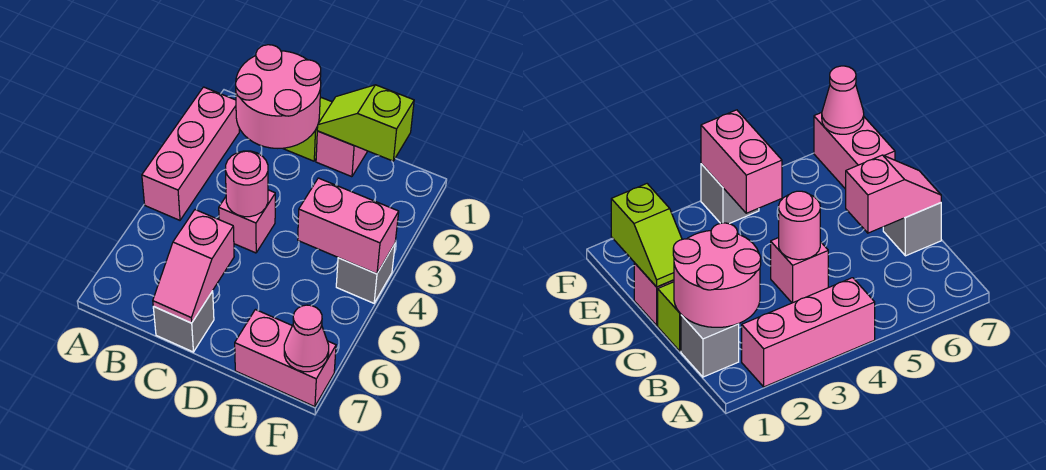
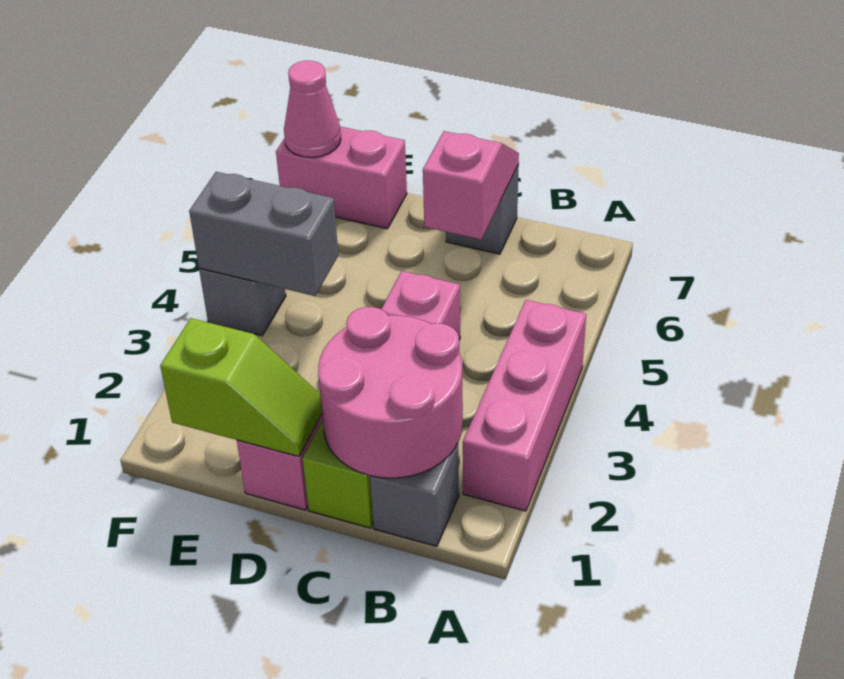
pink round brick C4 level 2 -> none
pink brick E4:F4 level 2 -> grey brick E4:F4 level 2

